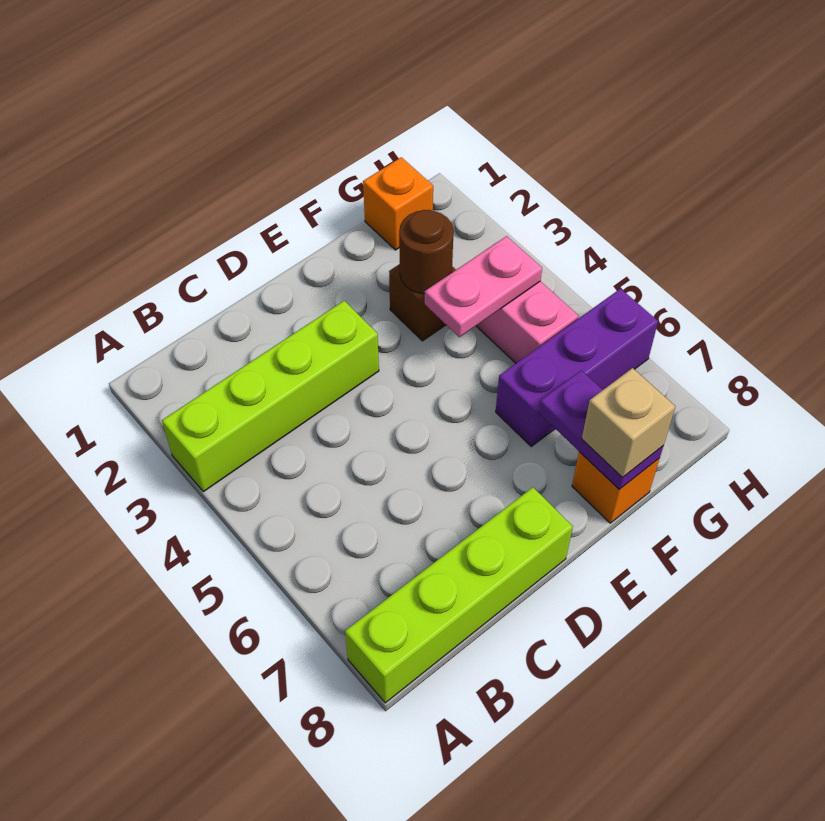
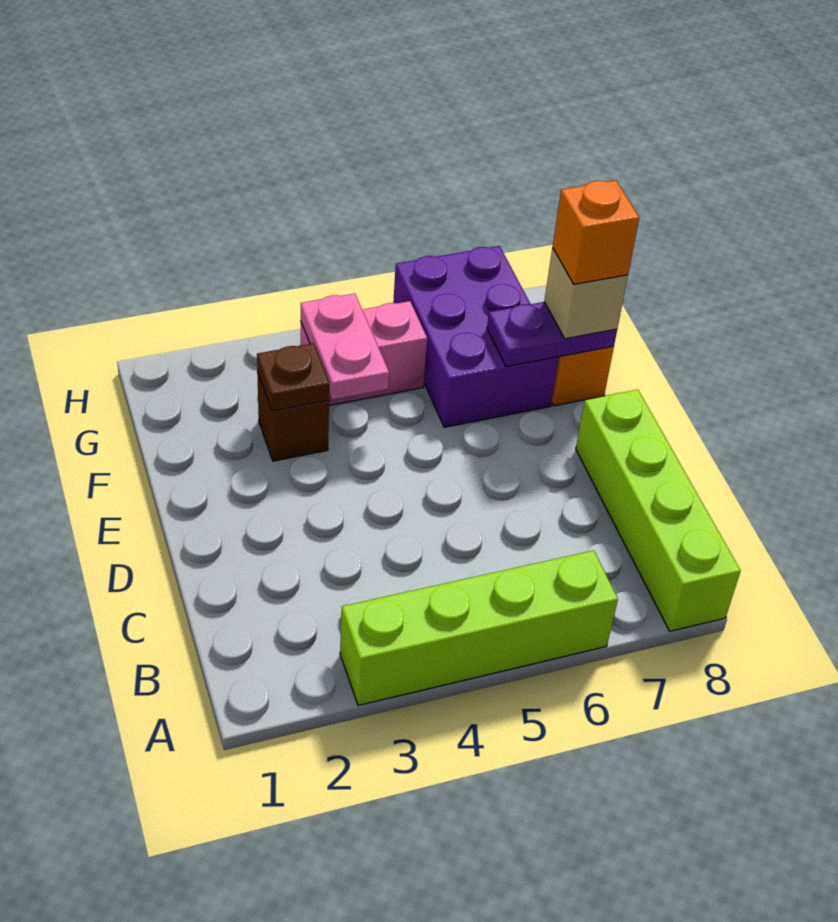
lime brick A3:D3 level 1 -> lime brick A3:A6 level 1
brown round brick F3 level 2 -> brown plate F3 level 2
purple brick F6:H6 level 1 -> purple brick F6:H7 level 1
orange brick G1 level 1 -> orange brick F8 level 4

